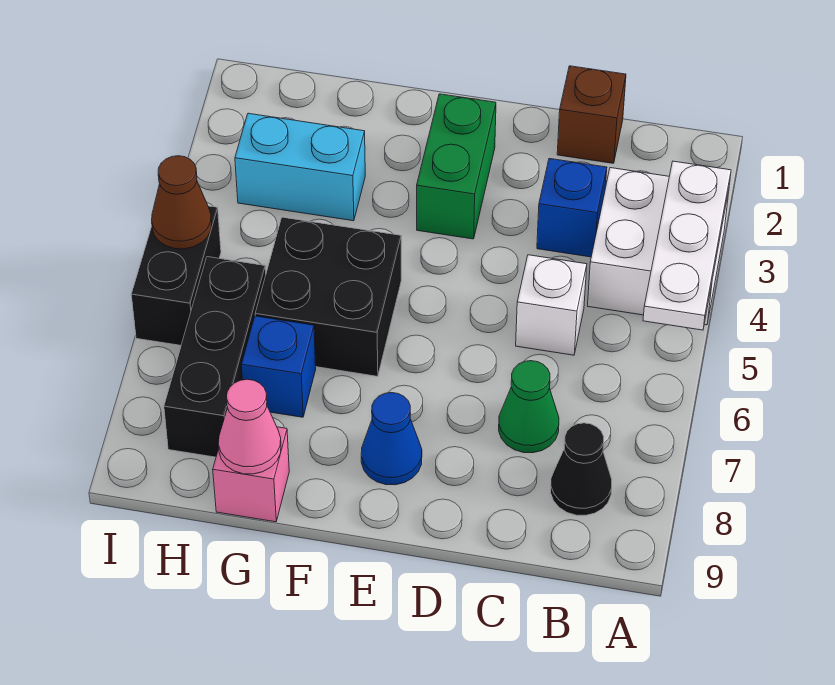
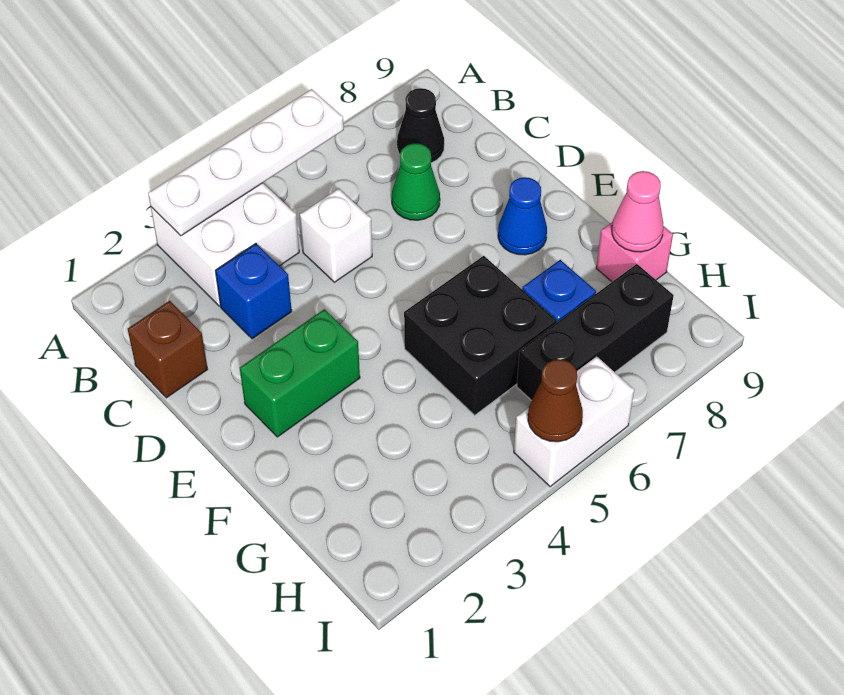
white plate A3:A5 level 2 -> white plate A3:A6 level 2
cyan brick G3:H3 level 1 -> none
black brick I5:I6 level 1 -> white brick I5:I6 level 1

